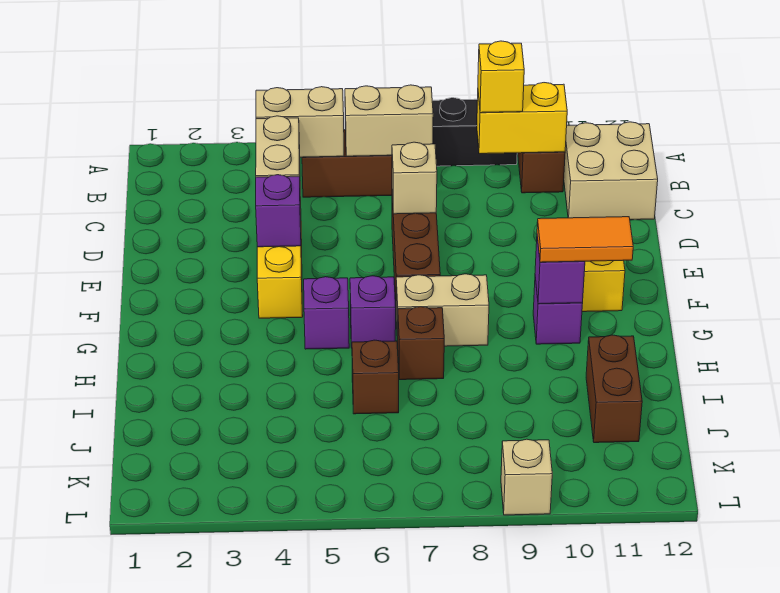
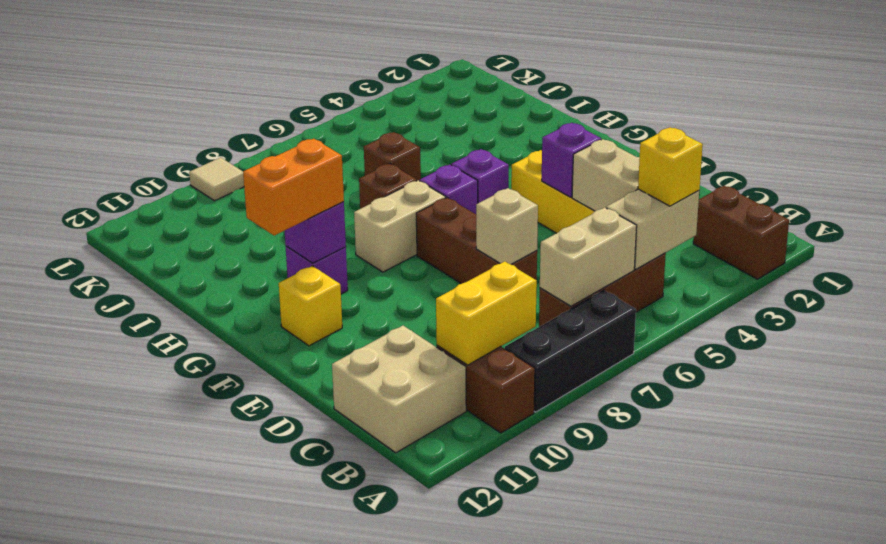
yellow brick B9 level 3 -> yellow brick B4 level 3
orange tile G10:G11 level 3 -> orange brick G10:G11 level 3
brown brick I11:J11 level 1 -> brown brick A2:B2 level 1
tan brick L9 level 1 -> tan tile L9 level 1

